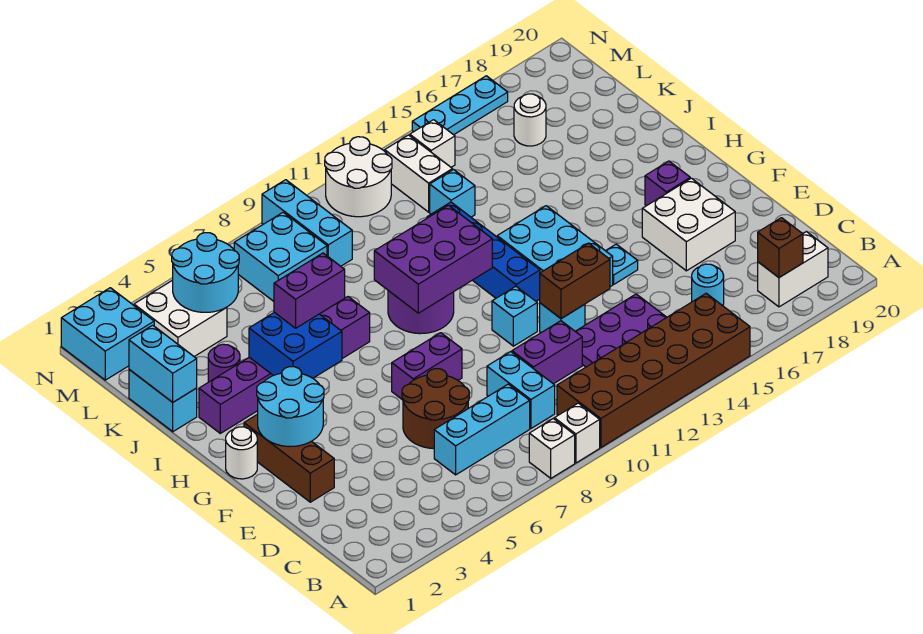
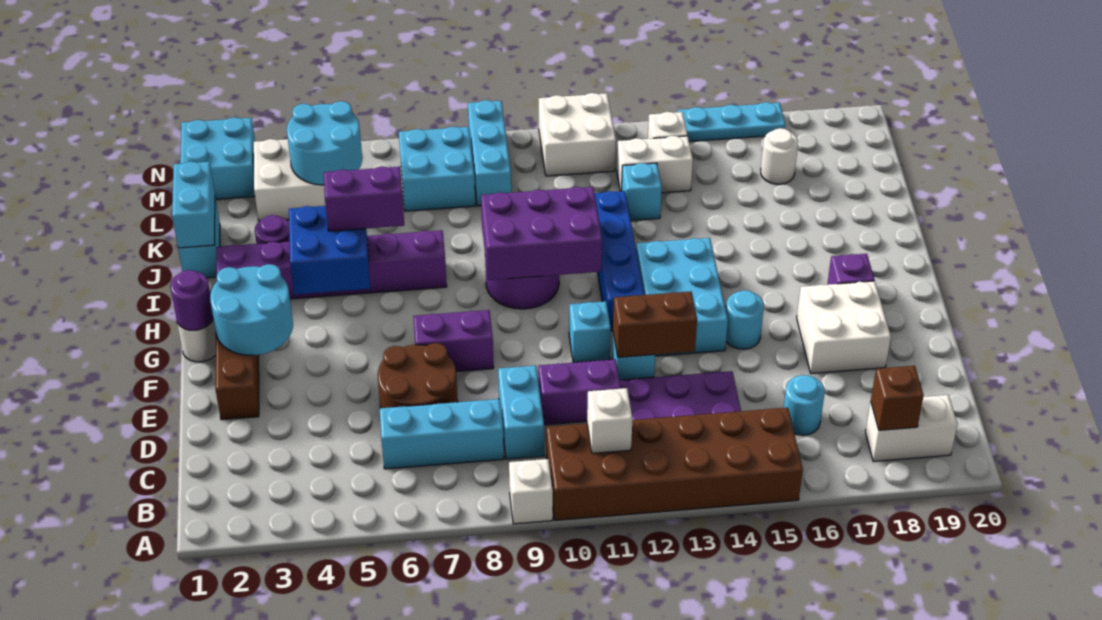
white brick A8 level 1 -> white brick B11 level 2
cyan plate F15 level 1 -> cyan round brick F15 level 1
none -> purple round brick G1 level 2
white brick L13:M13 level 1 -> white brick L13:L14 level 1
white round brick M11:N12 level 1 -> white brick M11:N12 level 1

